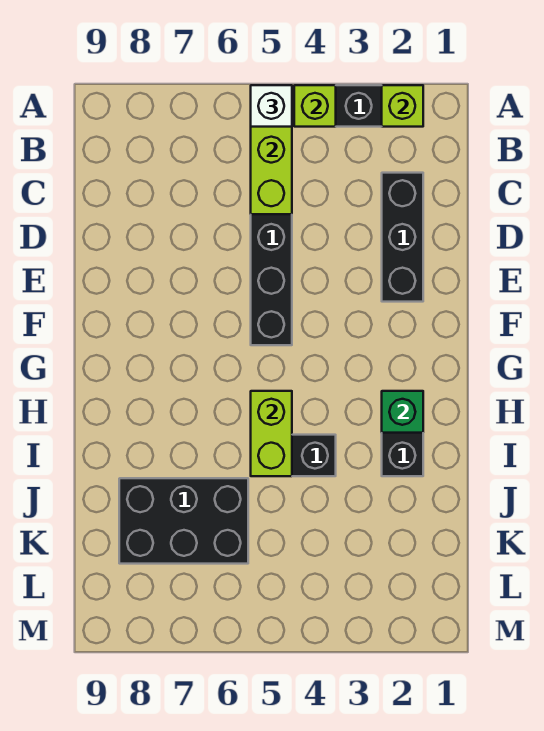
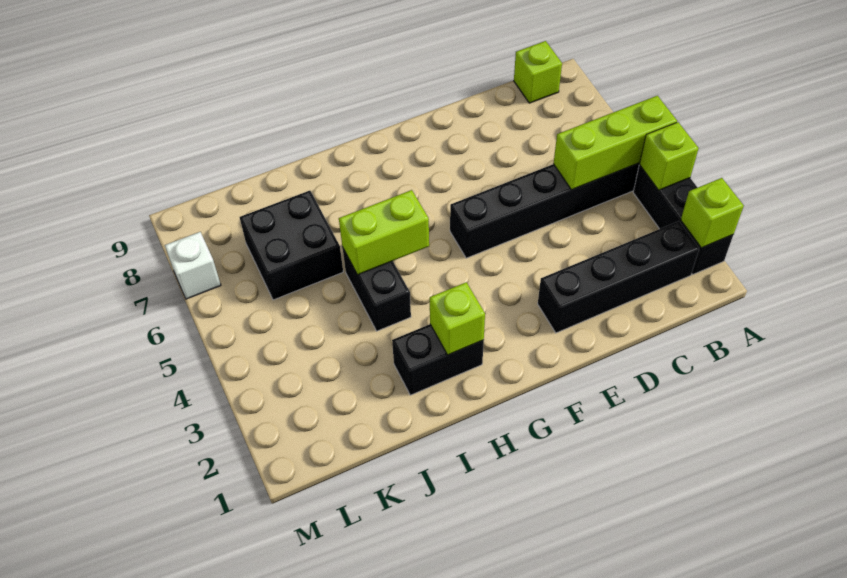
white brick A5 level 3 -> white brick M7 level 1
none -> lime brick B9 level 1
black brick C2:E2 level 1 -> black brick B2:E2 level 1
green brick H2 level 2 -> lime brick H2 level 2
black brick J6:K8 level 1 -> black brick J6:K7 level 1

